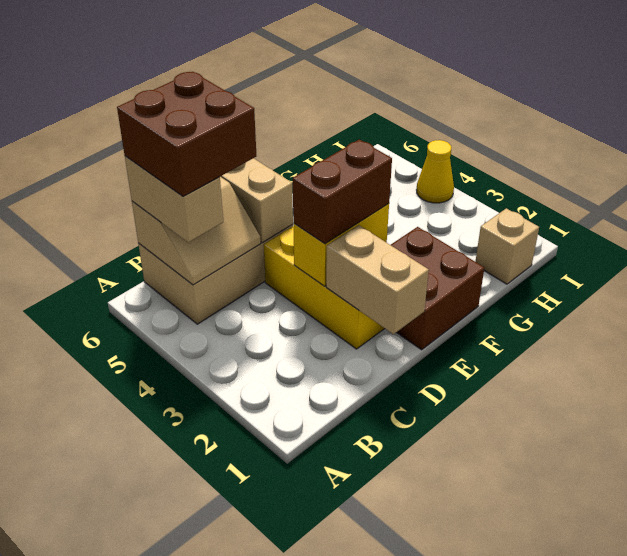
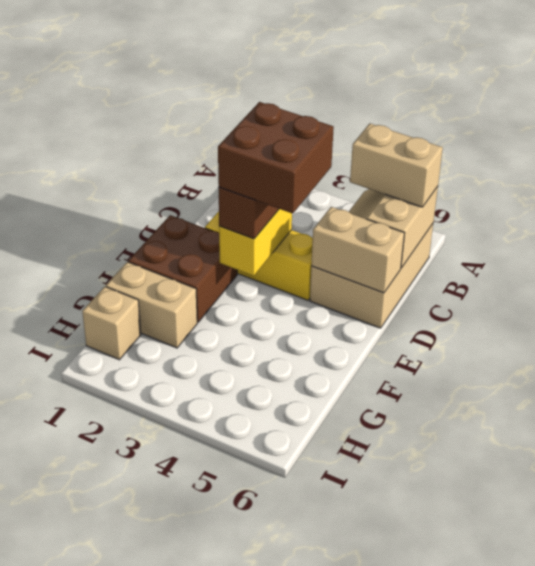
brown brick B5:C6 level 4 -> brown brick D3:E4 level 4
tan brick D1:D2 level 2 -> tan brick G1:G2 level 1
yellow cone I4 level 1 -> none

